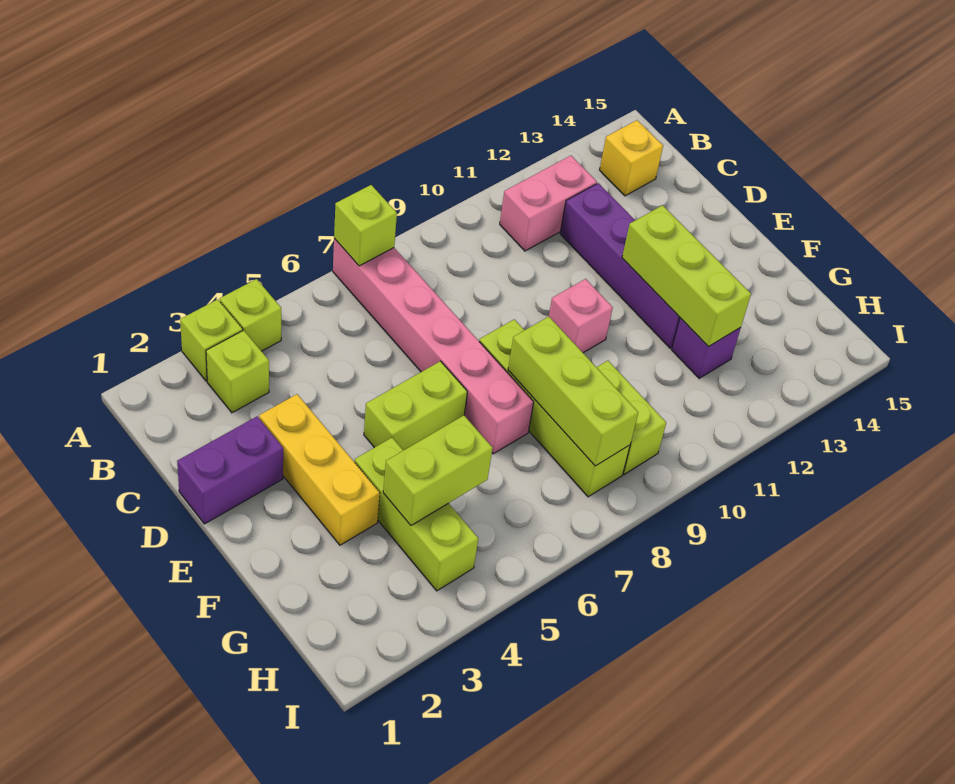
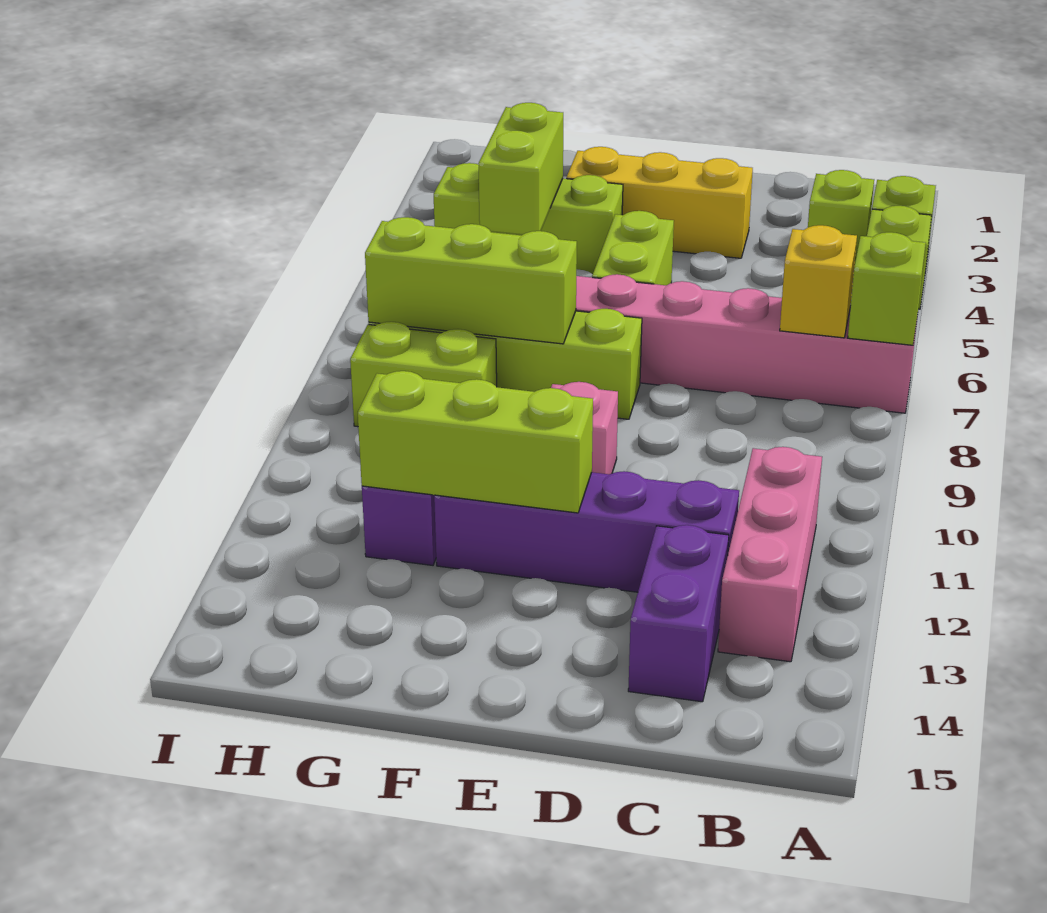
pink brick B11:B12 level 1 -> pink brick B11:B13 level 1
yellow brick B14 level 1 -> yellow brick B7 level 2
purple brick D1:D2 level 1 -> purple brick C13:C14 level 1

